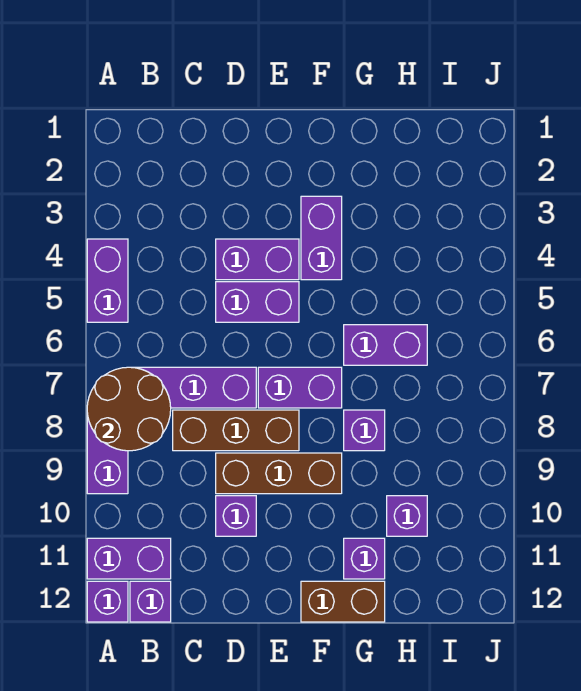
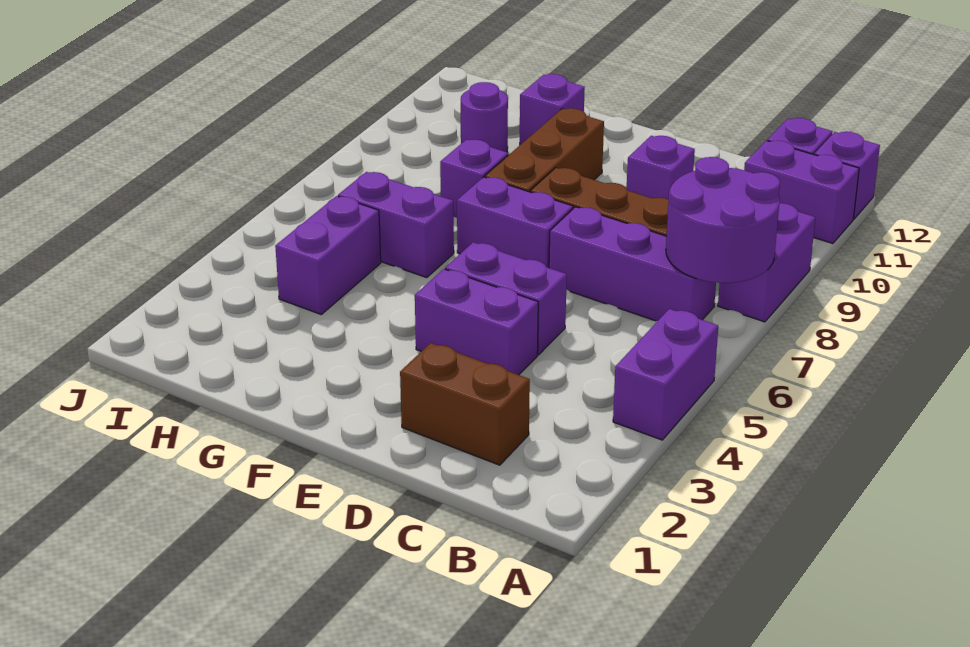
brown round brick A7:B8 level 2 -> purple round brick A7:B8 level 2
brown brick D9:F9 level 1 -> brown brick F8:F10 level 1
purple brick F3:F4 level 1 -> purple brick H4:H5 level 1
brown brick F12:G12 level 1 -> brown brick C2:D2 level 1
purple brick H10 level 1 -> purple round brick H10 level 1

